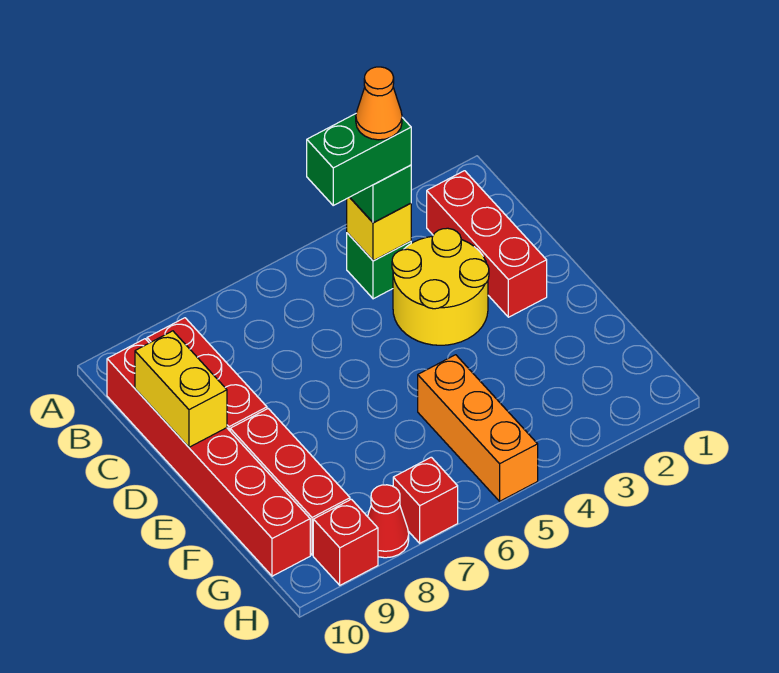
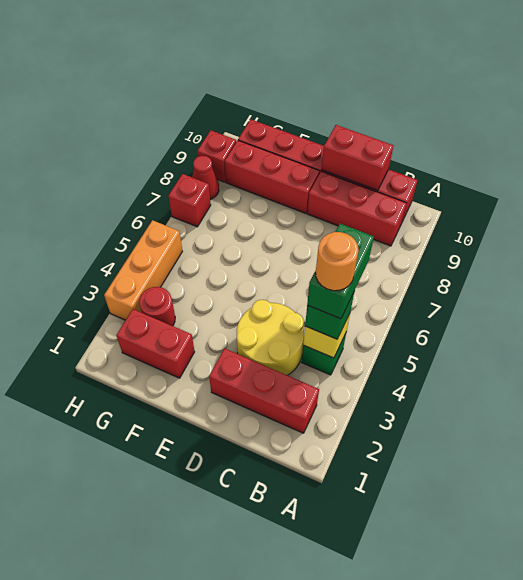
orange cone B4 level 5 -> orange round brick B4 level 5
yellow brick C10:D10 level 2 -> red brick C10:D10 level 2
none -> red brick F2:G2 level 1
orange brick F5:H5 level 1 -> orange brick H3:H5 level 1
none -> red round brick G3 level 1

